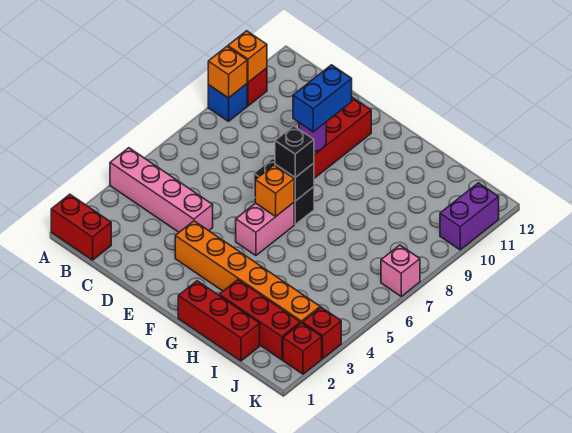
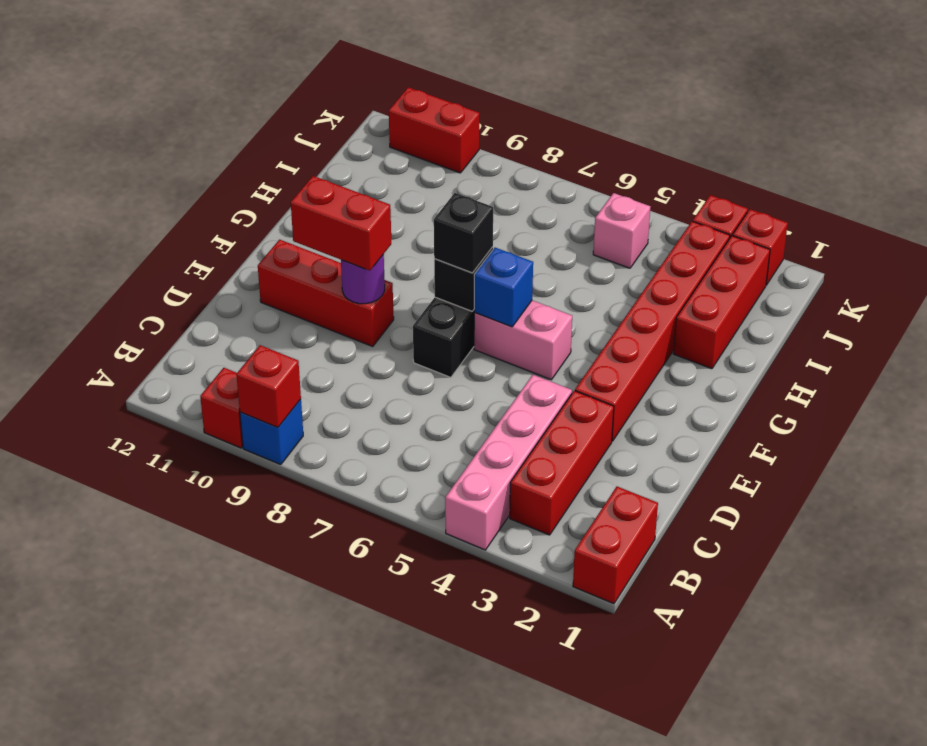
orange brick A9 level 2 -> red brick A9 level 2
orange brick A10 level 2 -> none
orange brick E3:J3 level 1 -> red brick E3:J3 level 1
blue brick E9:E10 level 3 -> red brick E9:E10 level 3
orange brick F6 level 2 -> blue brick F6 level 2
red brick G1:I1 level 1 -> red brick B3:D3 level 1
pink brick K7 level 1 -> pink brick J5 level 1
purple brick K10:K11 level 1 -> red brick K10:K11 level 1

